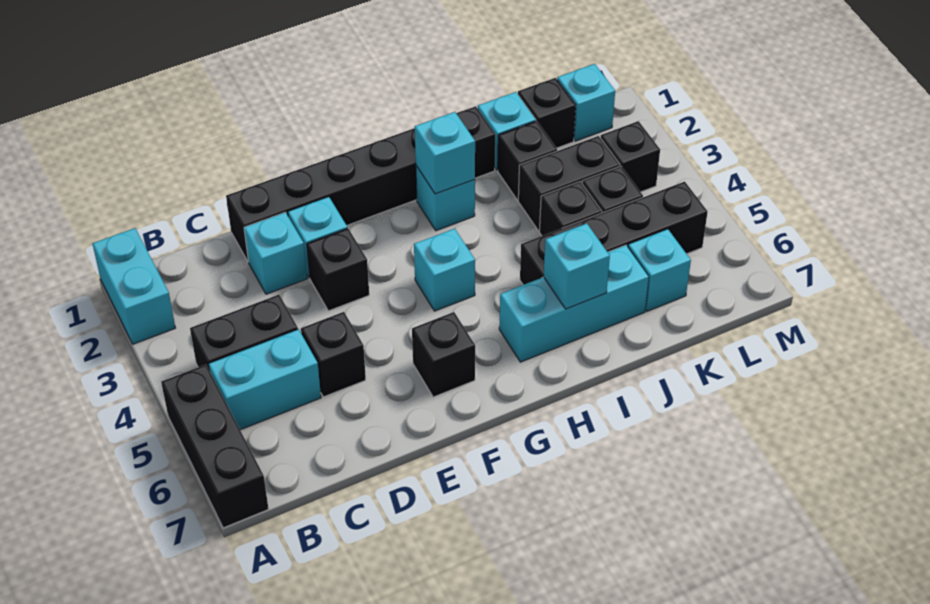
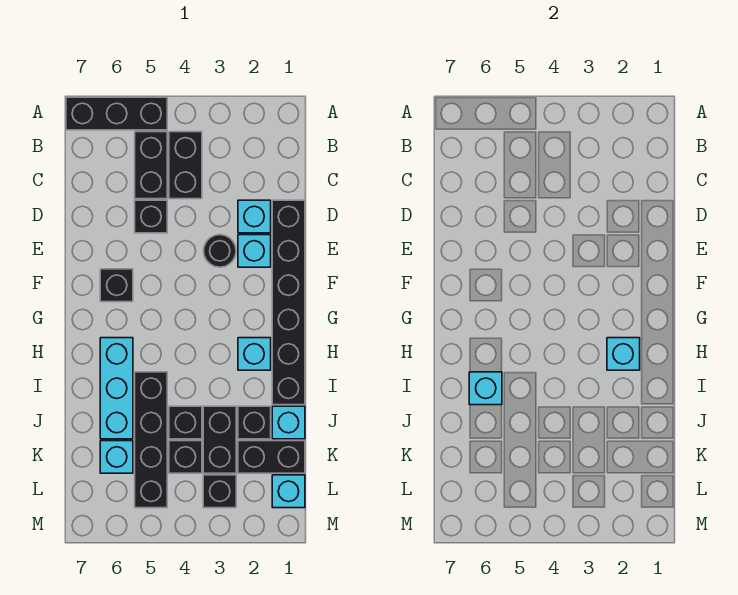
cyan brick A1:A2 level 1 -> none
cyan brick B5:C5 level 1 -> black brick B5:C5 level 1
black brick E3 level 1 -> black round brick E3 level 1
cyan brick G4 level 1 -> none
black brick K1 level 1 -> black brick K1:K2 level 1

